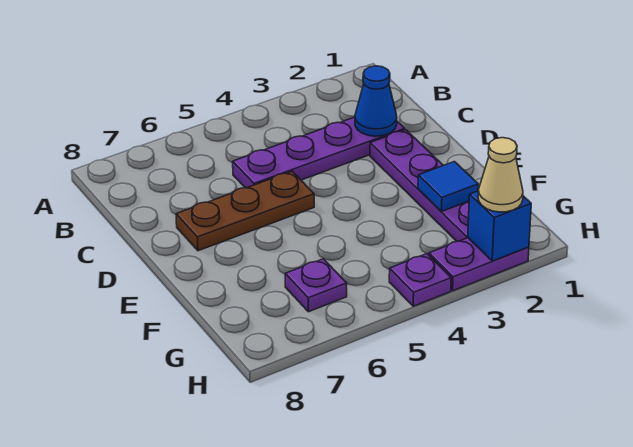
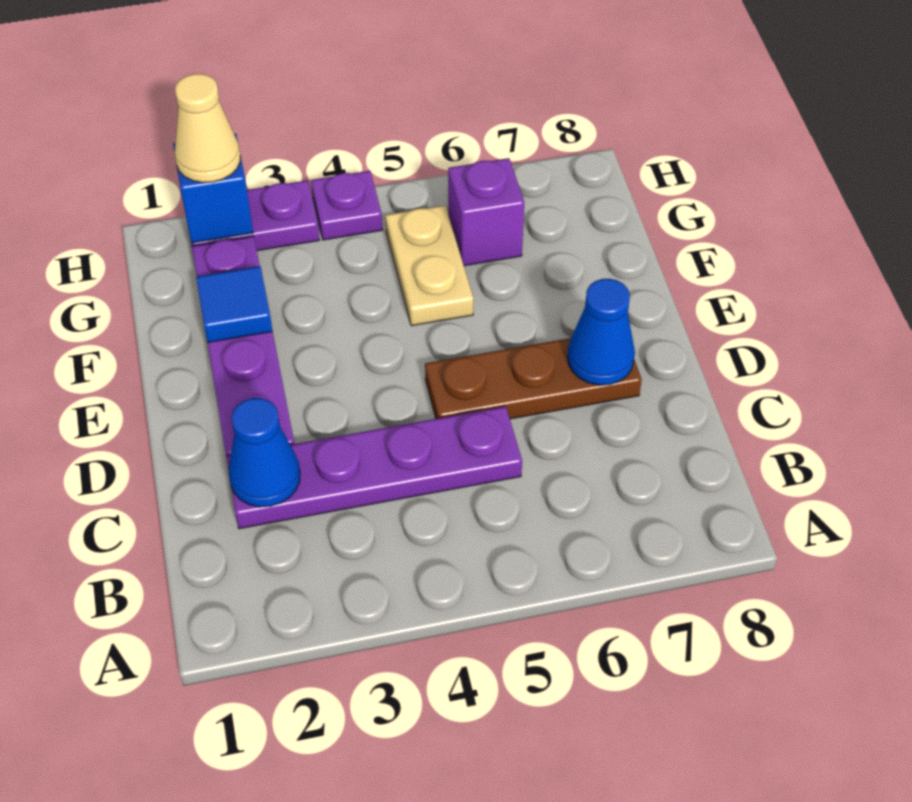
none -> blue cone D7 level 2
none -> tan plate F5:G5 level 1
purple plate G6 level 1 -> purple brick G6 level 1

